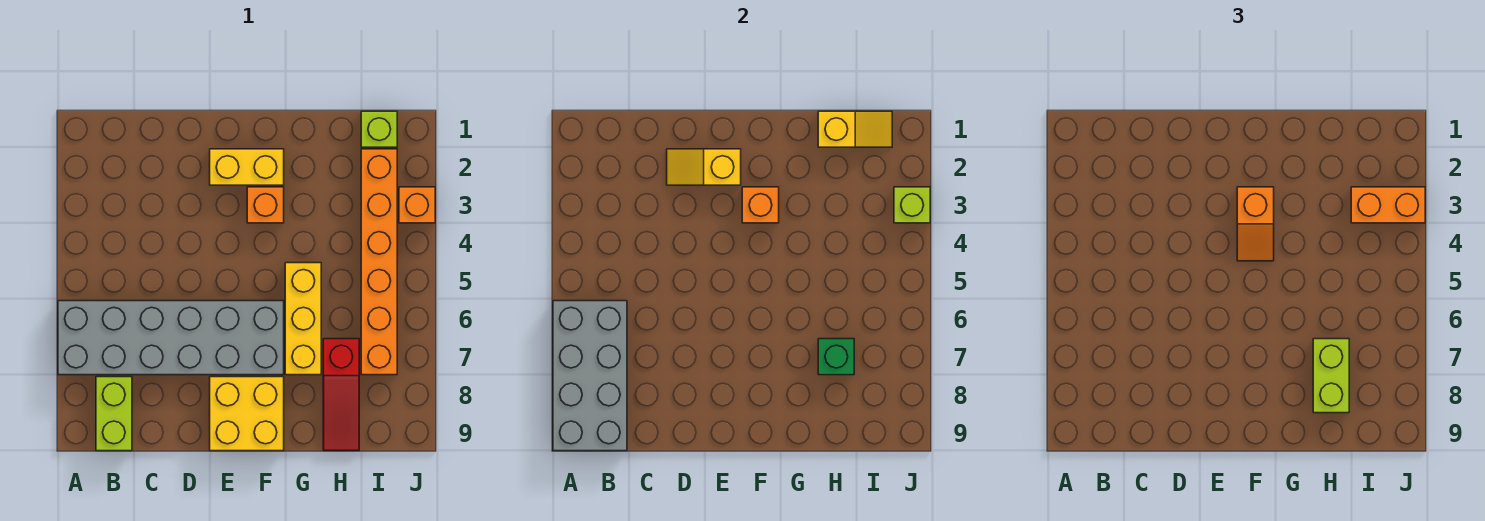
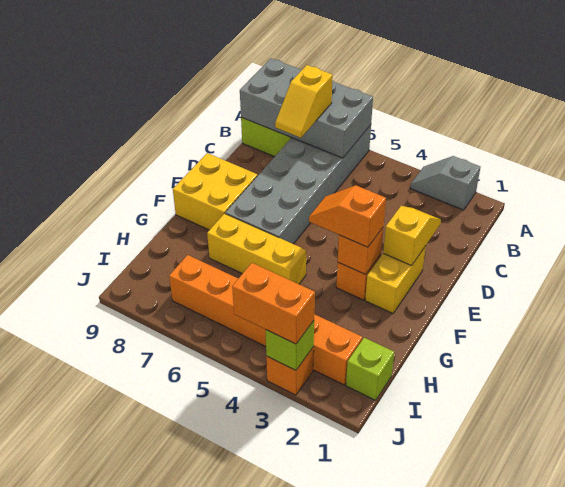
none -> grey slope A2:A3 level 1 top 2
yellow slope H1:I1 level 2 top H -> yellow slope B7:C7 level 3 top B
red slope H7:H9 level 1 top 7 -> none
green brick H7 level 2 -> none
lime brick H7:H8 level 3 -> none
orange brick I3:J3 level 3 -> orange brick J3:J4 level 3

